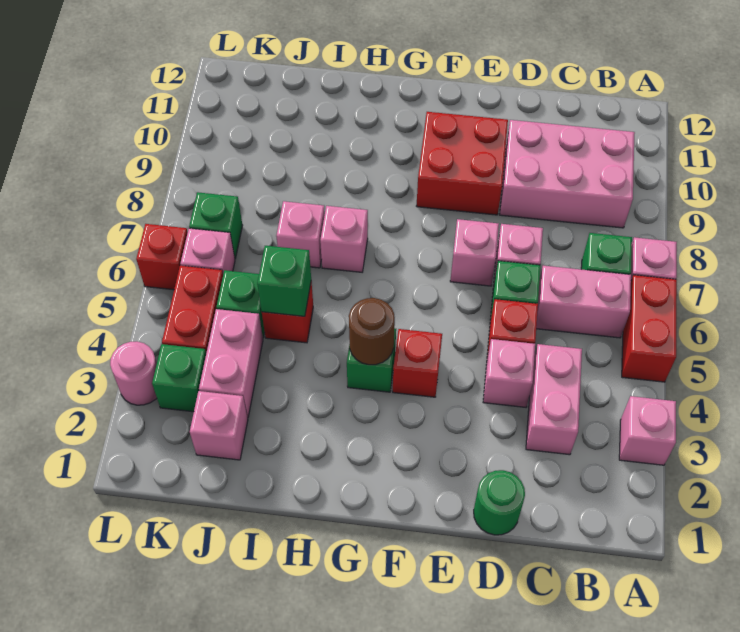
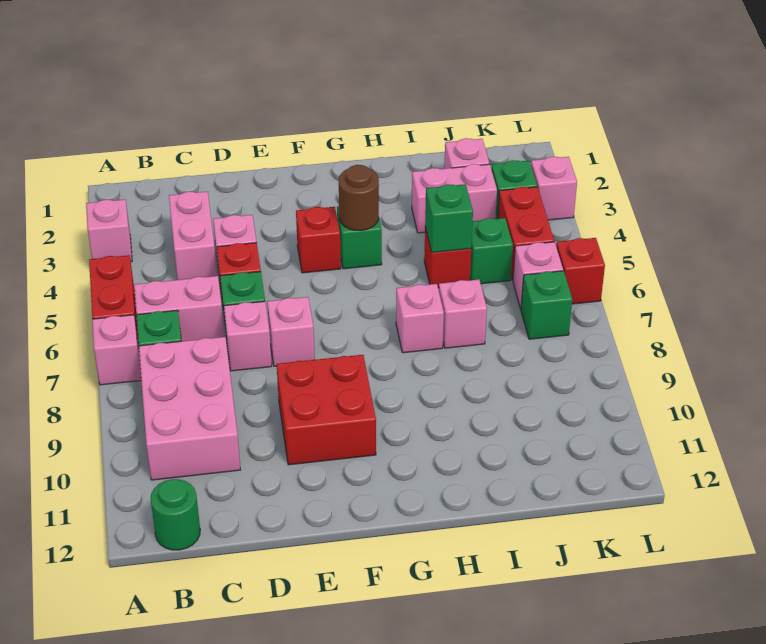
pink brick B9:D10 level 1 -> pink brick B8:C10 level 1
green round brick D1 level 1 -> green round brick B12 level 1
pink brick J3:J4 level 1 -> pink brick I3:J3 level 1
pink round brick L3 level 1 -> pink brick L3 level 1

